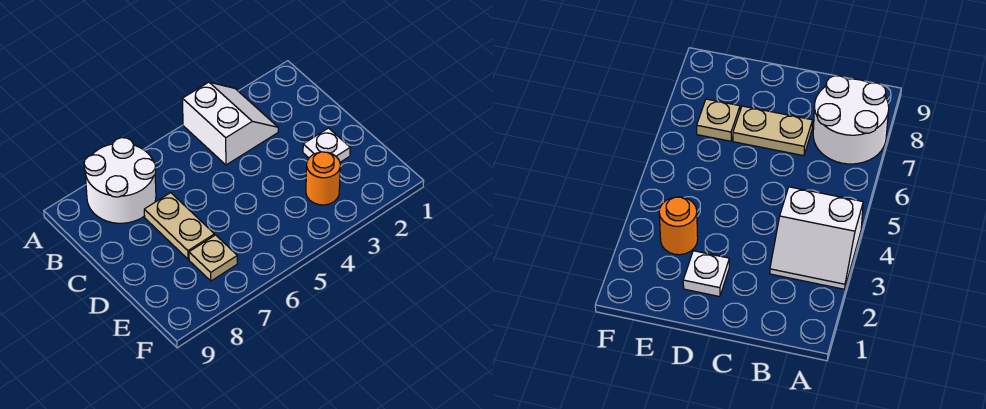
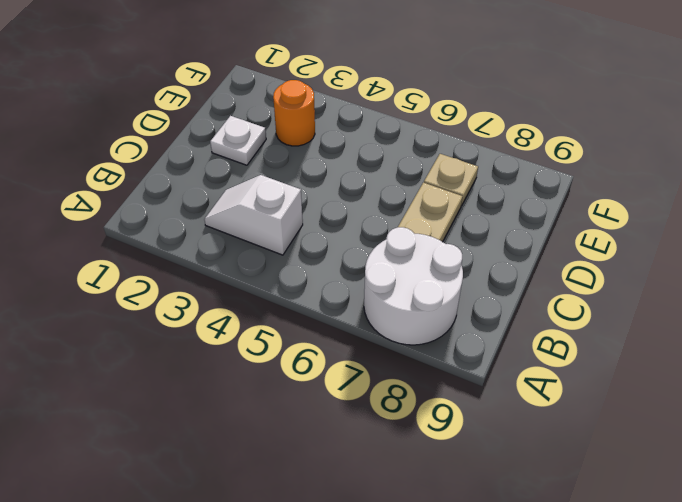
white slope A3:B4 level 1 top 4 -> white slope B3:B4 level 1 top 4

